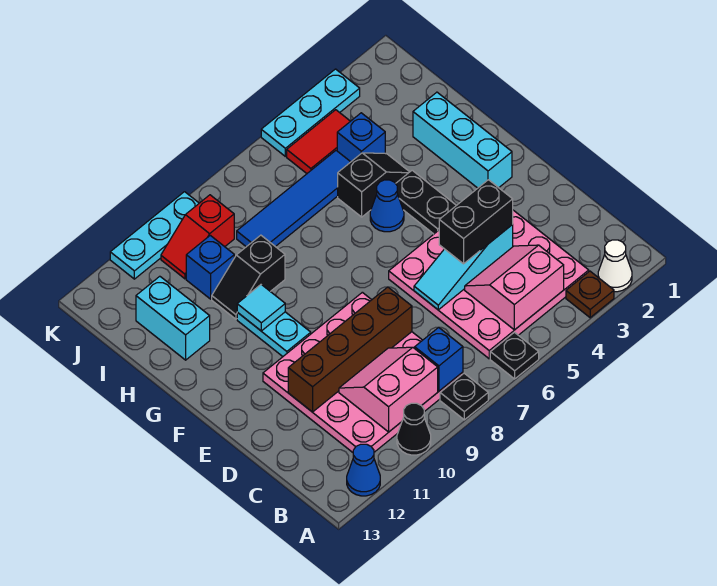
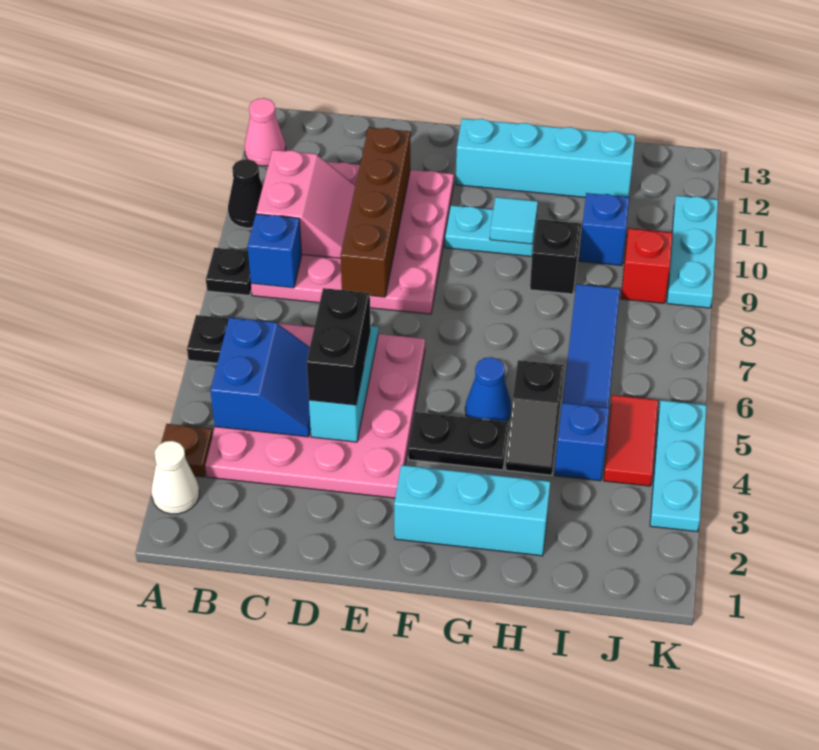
blue cone A12 level 1 -> pink cone A12 level 1
pink slope B4:C5 level 2 top B -> blue slope B4:C5 level 2 top B
cyan brick H12:I12 level 1 -> cyan brick F12:I12 level 1

